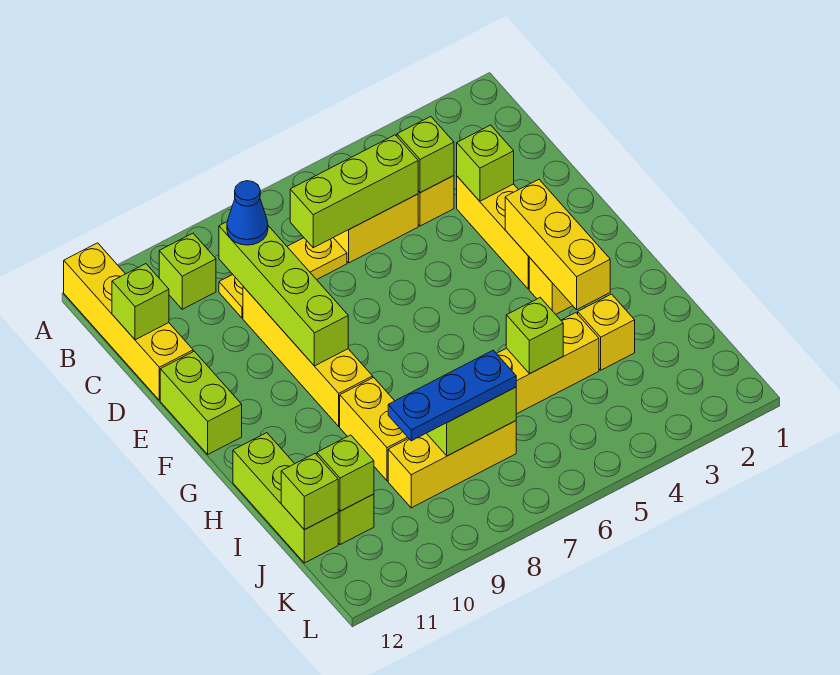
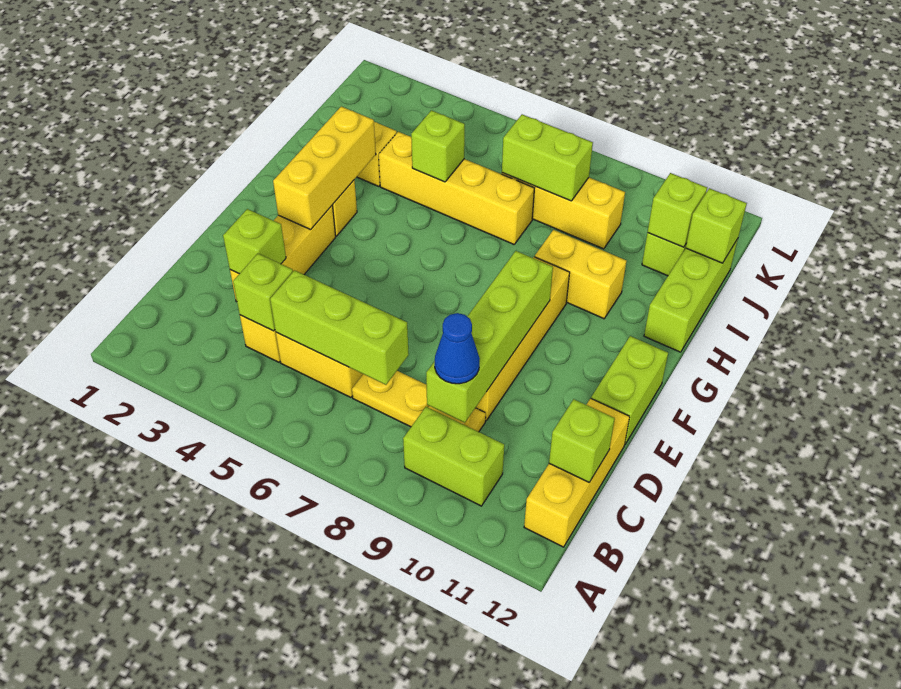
yellow brick A12:D12 level 1 -> yellow brick B12:D12 level 1
lime brick B10 level 1 -> lime brick B9:B10 level 1
yellow brick H9:I9 level 1 -> yellow brick H9:H10 level 1
blue plate J7:J9 level 3 -> none

